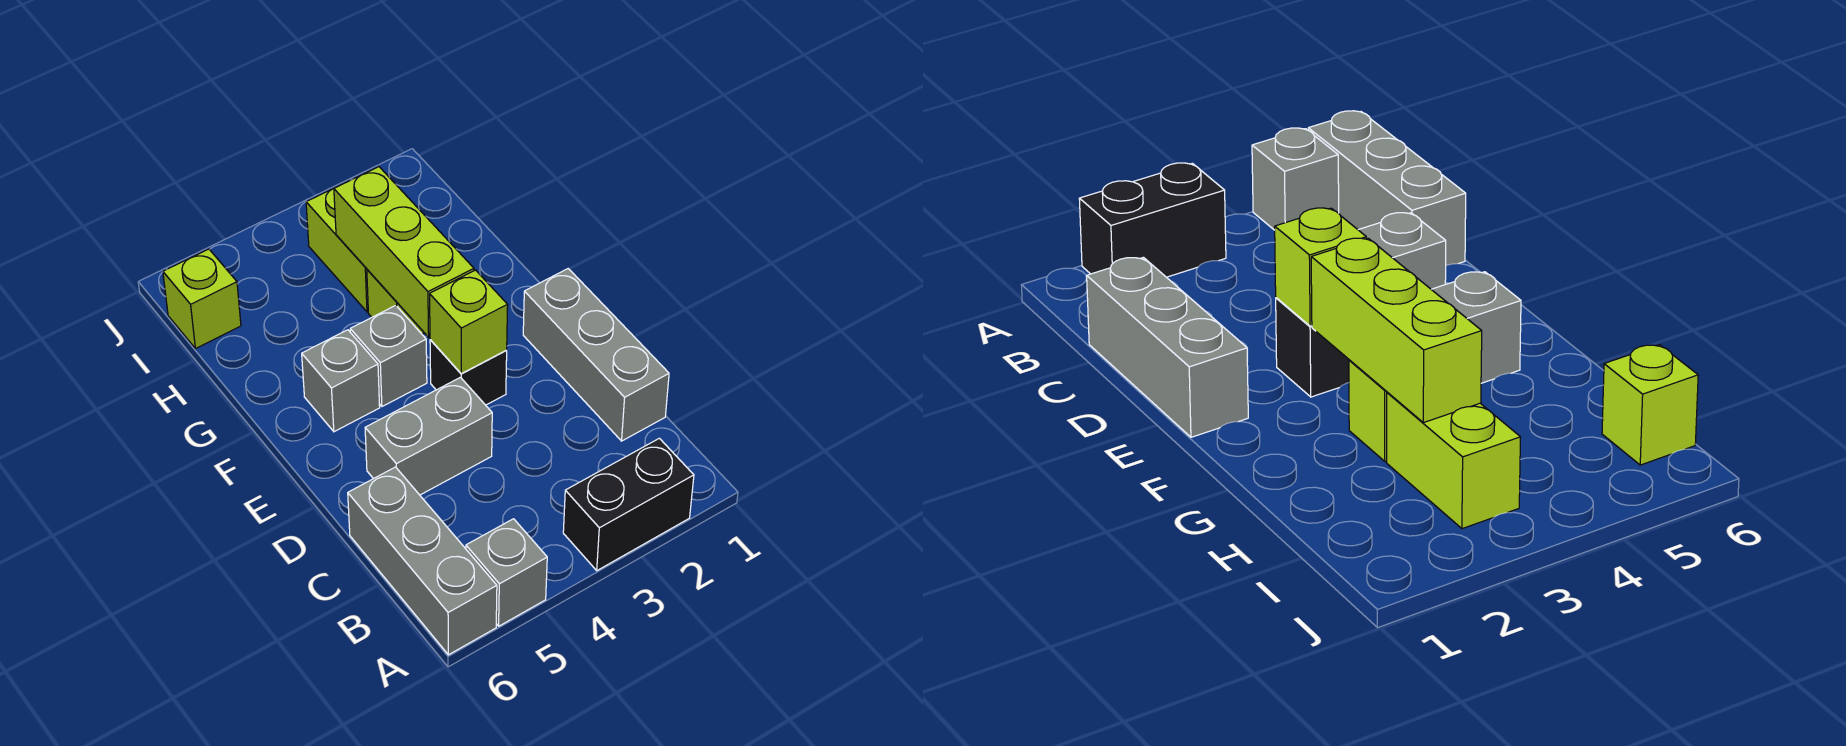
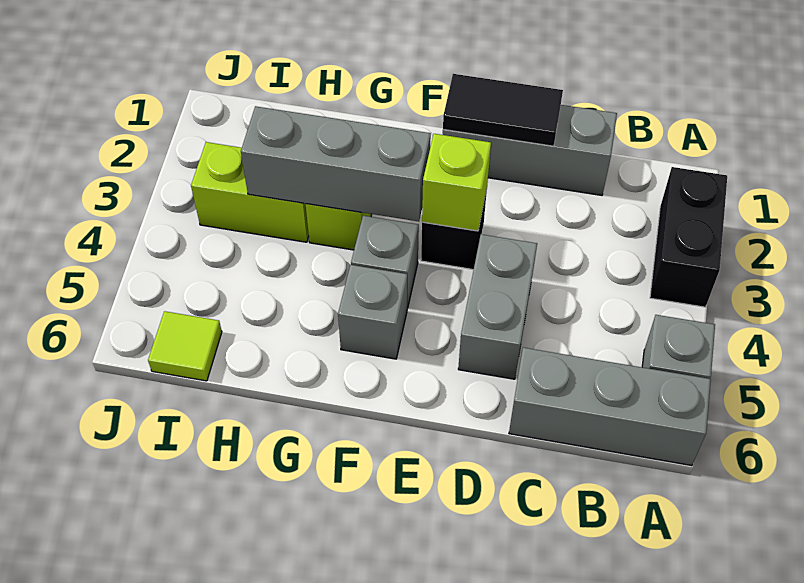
none -> black tile D1:E1 level 2
lime brick F3:H3 level 2 -> grey brick F3:H3 level 2
lime brick I6 level 1 -> lime tile I6 level 1

